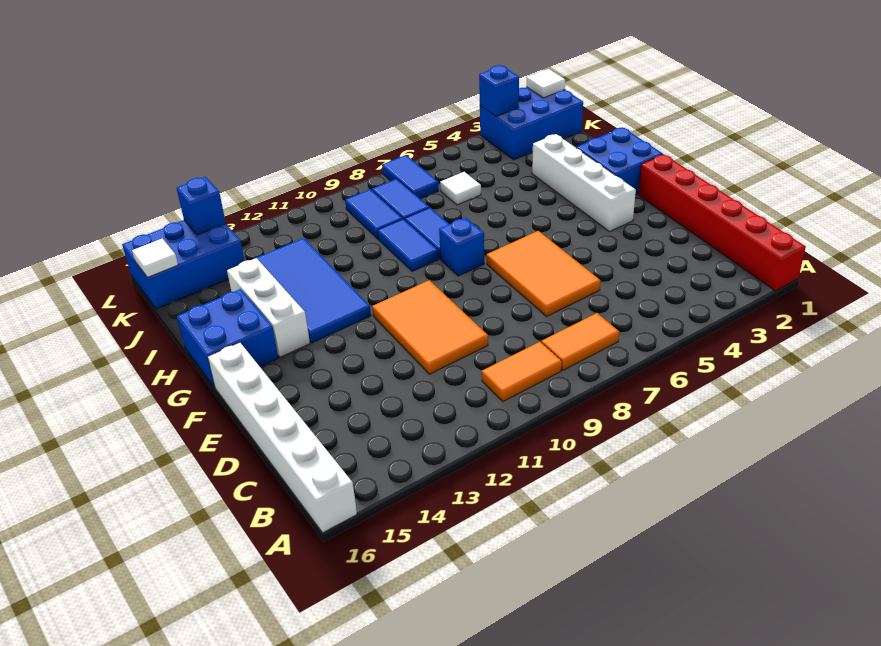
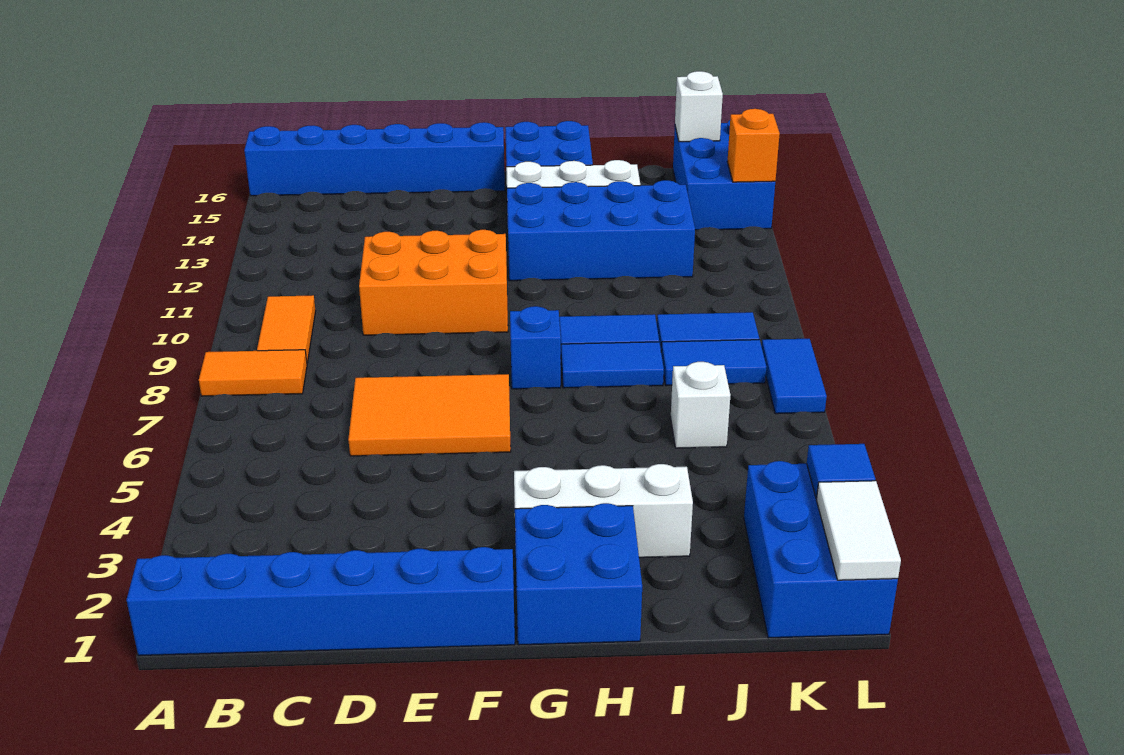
red brick A1:F1 level 1 -> blue brick A1:F1 level 1
white brick A16:F16 level 1 -> blue brick A16:F16 level 1
orange tile B7:B8 level 1 -> orange tile A8:B8 level 1
orange tile D10:F11 level 1 -> orange brick D10:F11 level 1
white brick F3:I3 level 1 -> white brick G3:I3 level 1
blue tile G12:J13 level 1 -> blue brick G12:J13 level 1
white tile J6 level 1 -> white brick J6 level 1
blue tile K7:L7 level 1 -> blue tile L7:L8 level 1
white tile K16 level 2 -> white brick K16 level 2
white tile L1 level 2 -> white tile L1:L2 level 2
blue brick L3 level 2 -> blue tile L3 level 2
blue brick L14 level 2 -> orange brick L14 level 2

